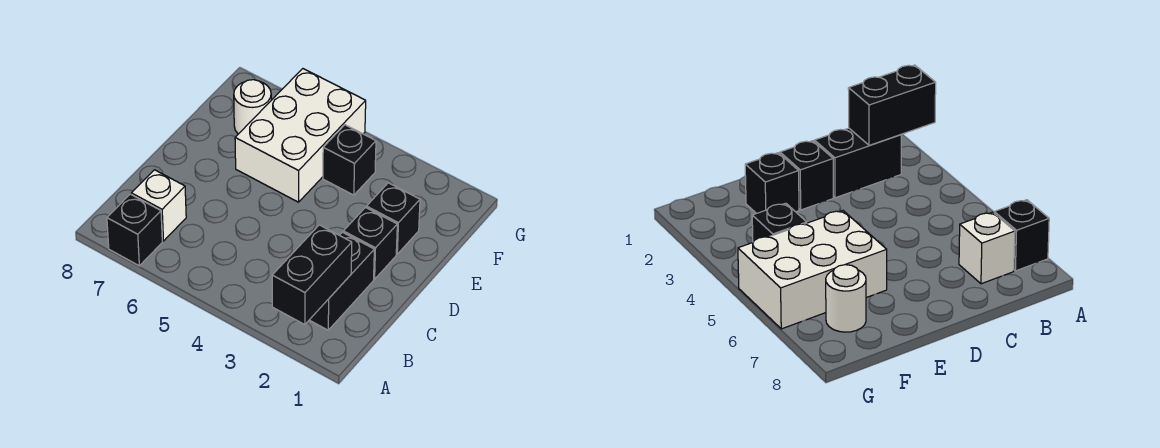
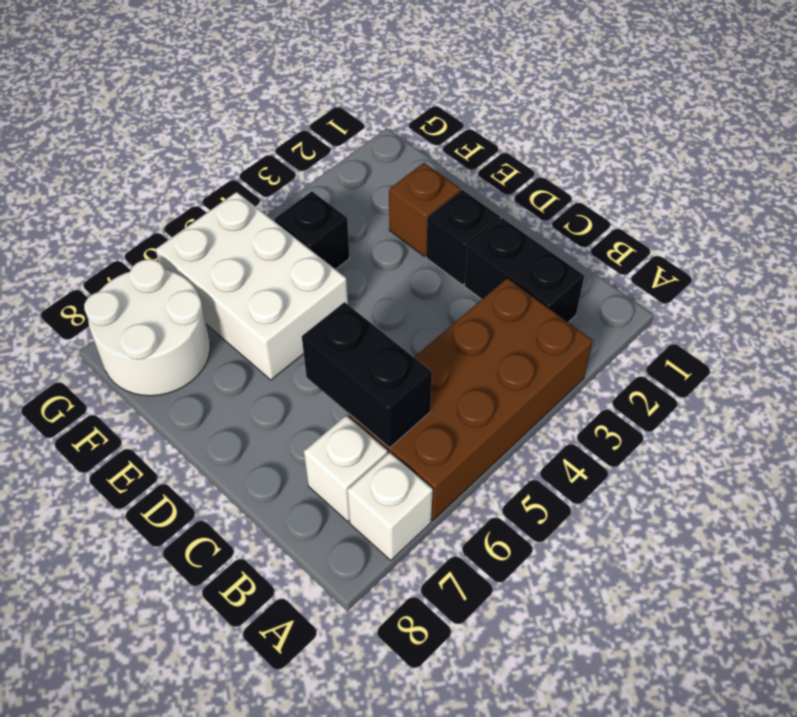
black brick A2:B2 level 2 -> black brick B6:C6 level 2
none -> brown brick A3:B6 level 1
black brick A7 level 1 -> white brick A7 level 1
black brick E2 level 1 -> brown brick E2 level 1
white round brick F7 level 1 -> white round brick F7:G8 level 1

